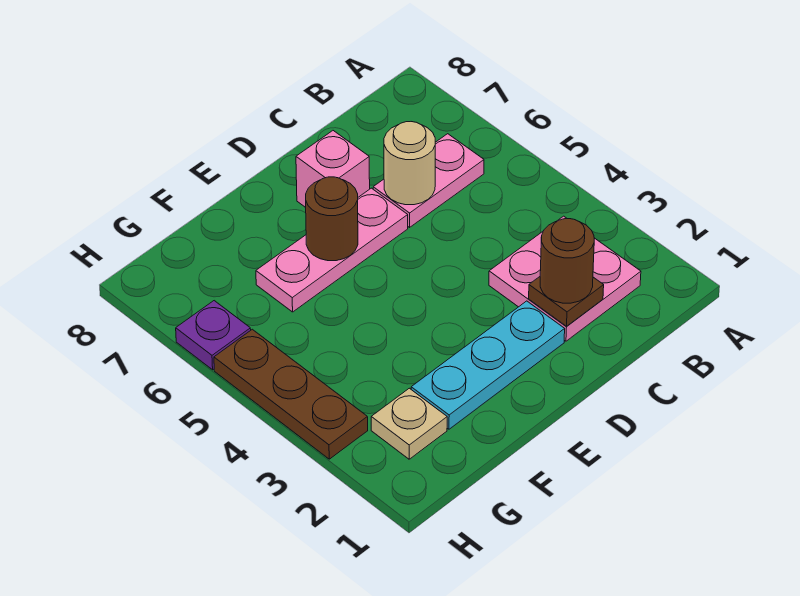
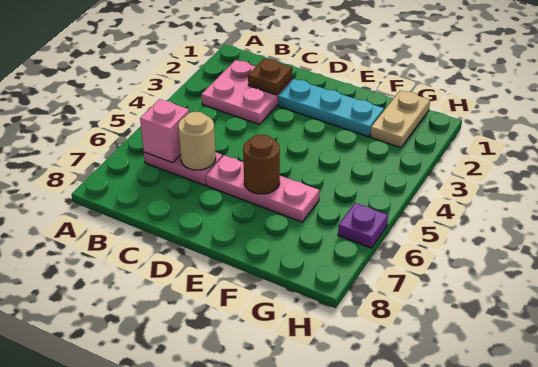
brown round brick C2 level 3 -> none
pink brick D7 level 1 -> pink brick B6 level 2
tan plate G2 level 1 -> tan plate G1:G2 level 1
brown plate H3:H5 level 1 -> none

